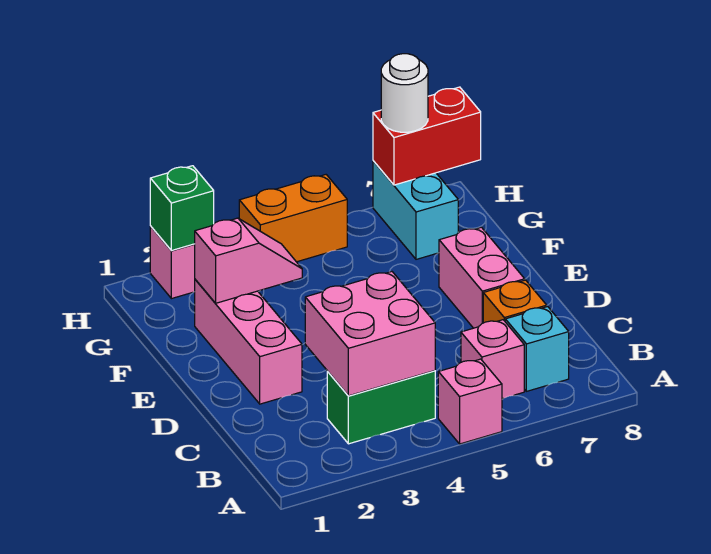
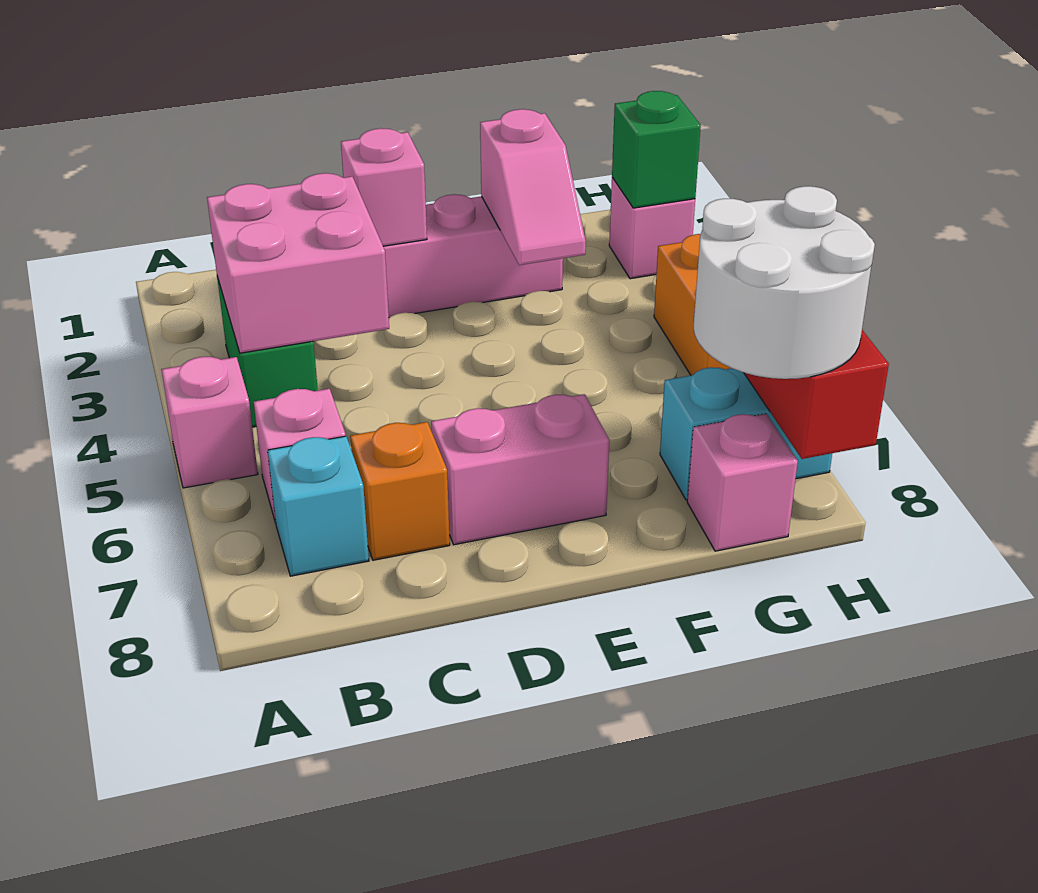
none -> pink brick D2 level 2
none -> pink brick G8 level 1
white round brick H7 level 3 -> white round brick G7:H8 level 3

